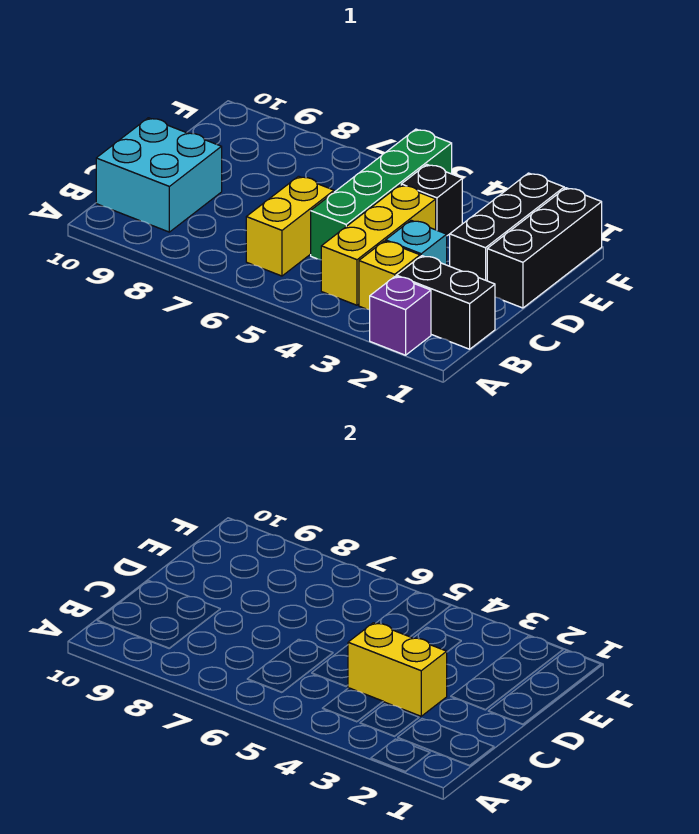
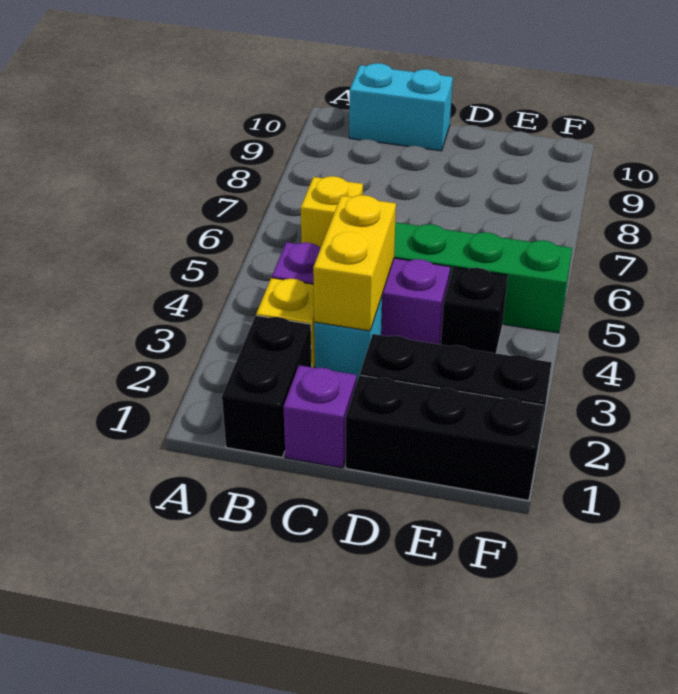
purple brick A2 level 1 -> purple brick C1 level 1
yellow brick B4:D4 level 1 -> purple brick B4:D4 level 1
yellow brick B6:C6 level 1 -> yellow brick B6 level 1
cyan brick B9:C10 level 1 -> cyan brick B10:C10 level 1

